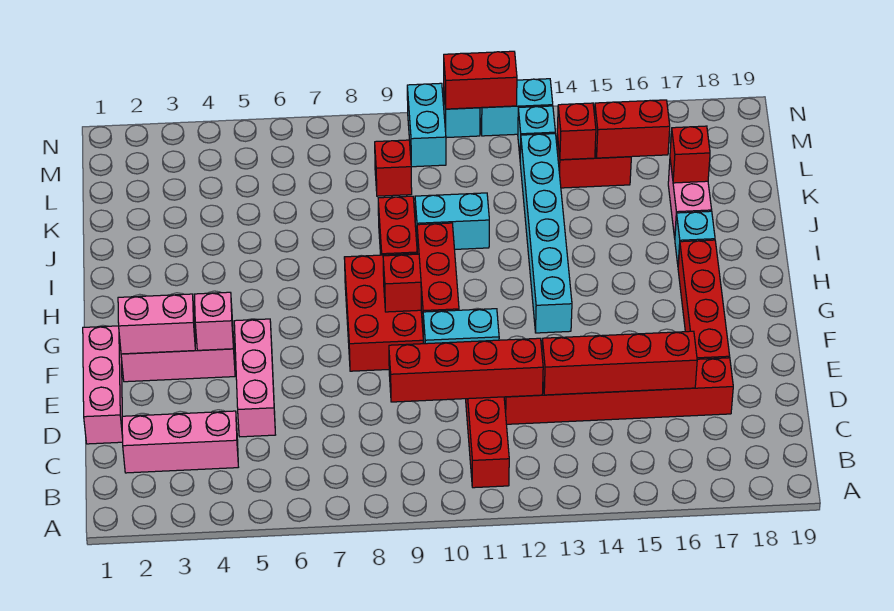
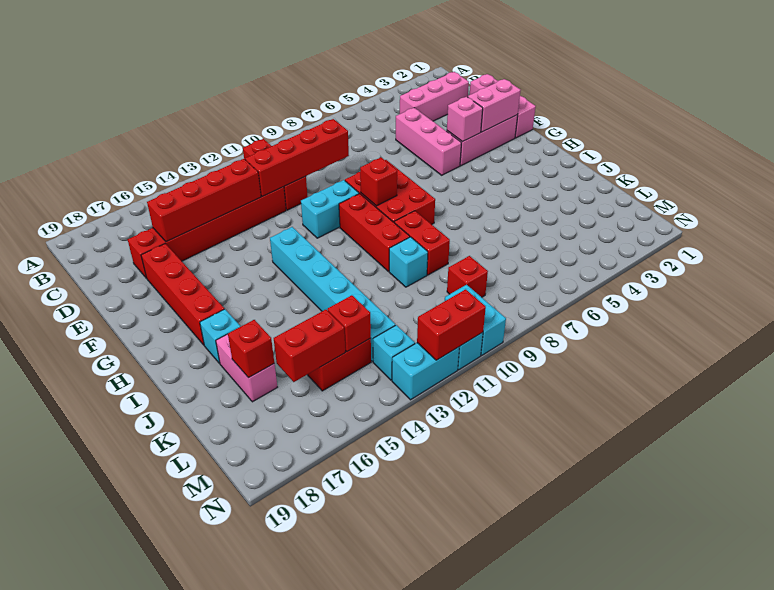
cyan brick J10:J11 level 1 -> cyan brick J10 level 1

